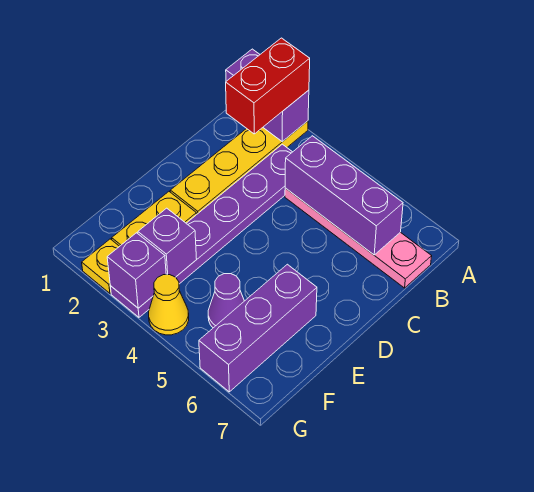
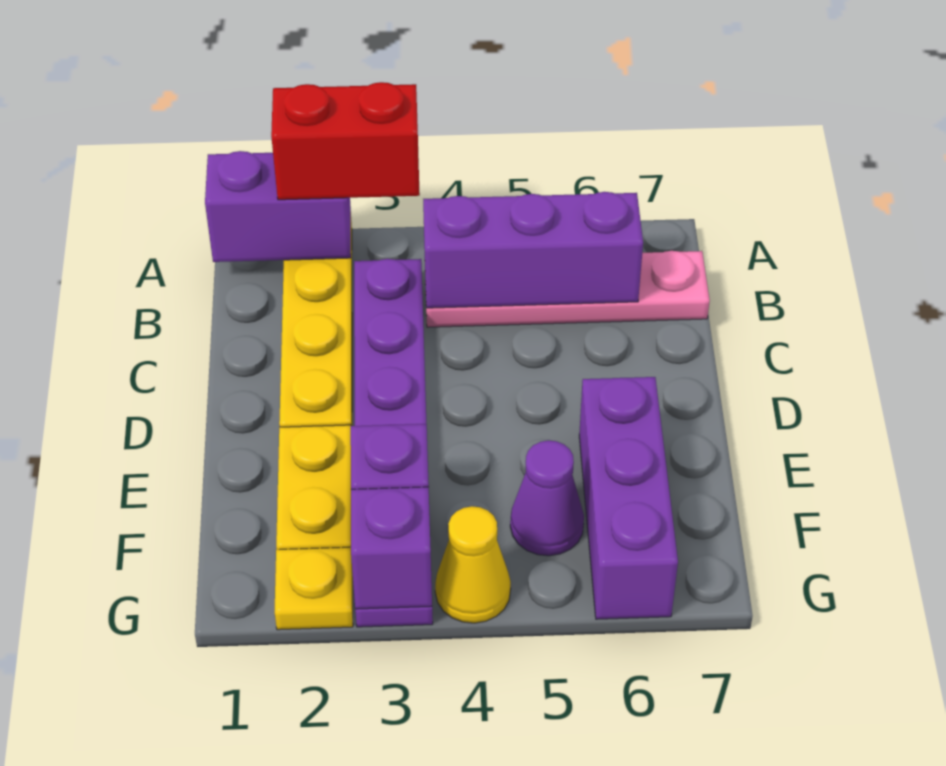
red brick A2:B2 level 3 -> red brick A2:A3 level 3

